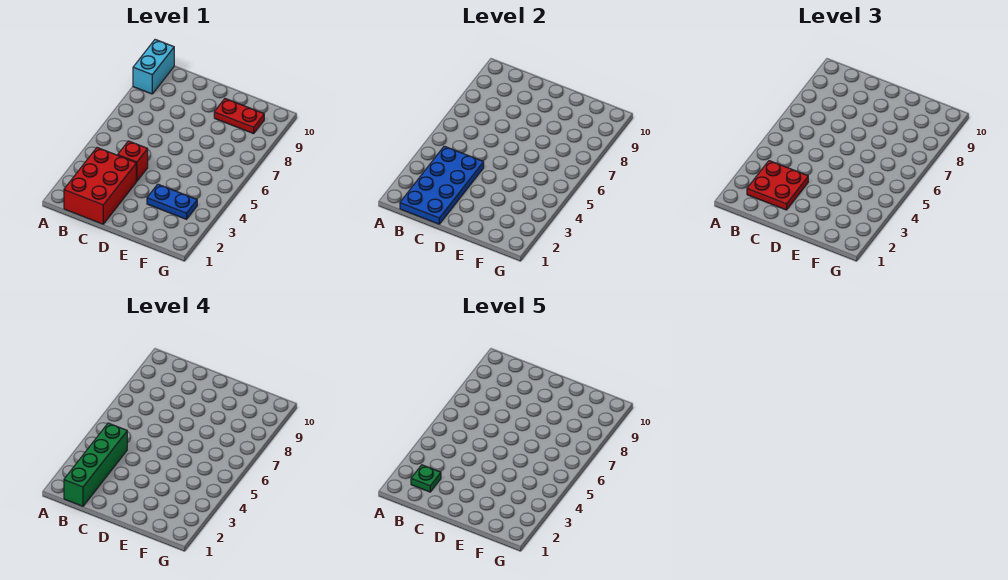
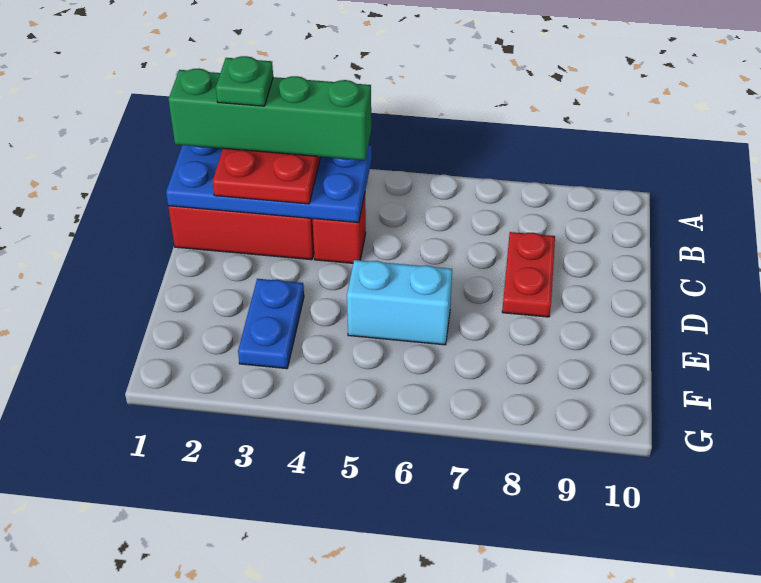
cyan brick A9:A10 level 1 -> cyan brick E5:E6 level 1
red plate E9:F9 level 1 -> red plate C8:D8 level 1

